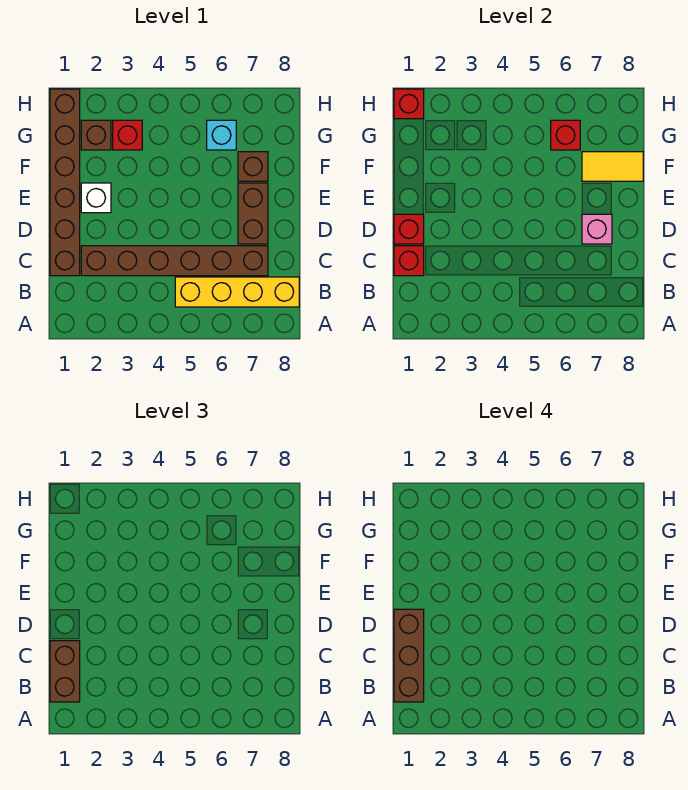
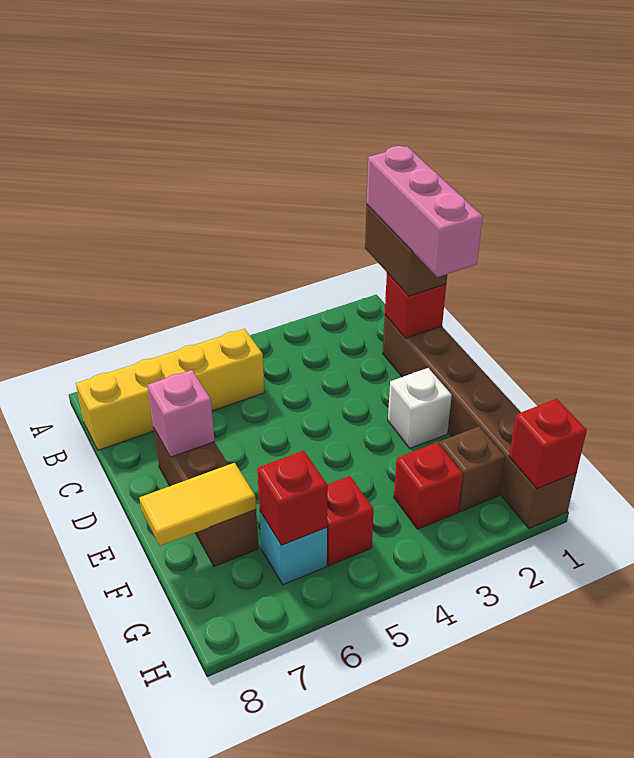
brown brick B1:D1 level 4 -> pink brick B1:D1 level 4
brown brick C2:C7 level 1 -> none
red brick D1 level 2 -> red brick G5 level 1

